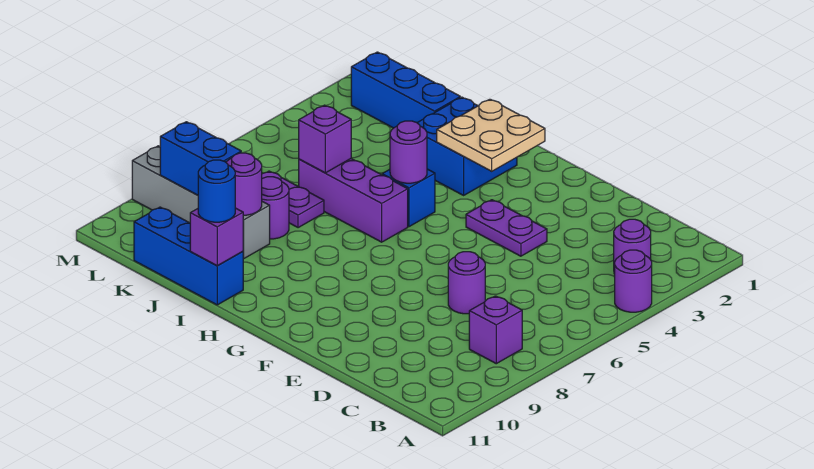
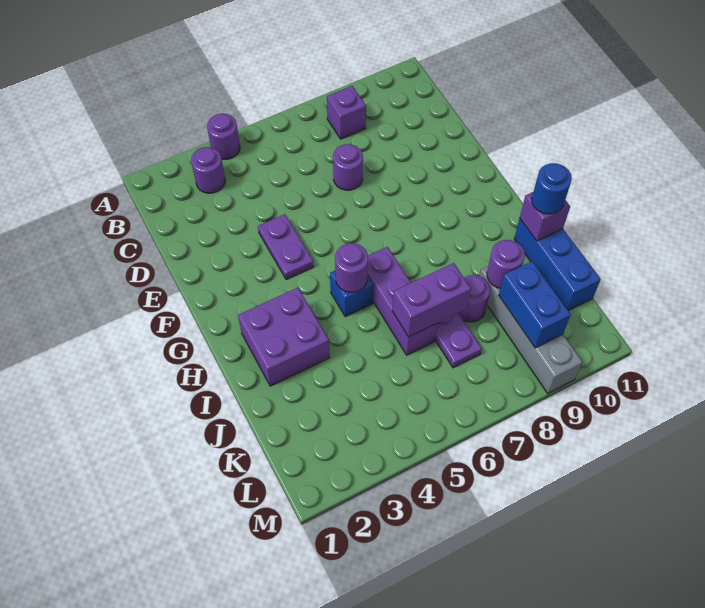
tan plate G2:H3 level 2 -> none
blue brick H2:I3 level 1 -> purple brick H2:I3 level 1
blue brick J2:L2 level 1 -> none
purple brick J6 level 2 -> purple brick J6:J7 level 2

